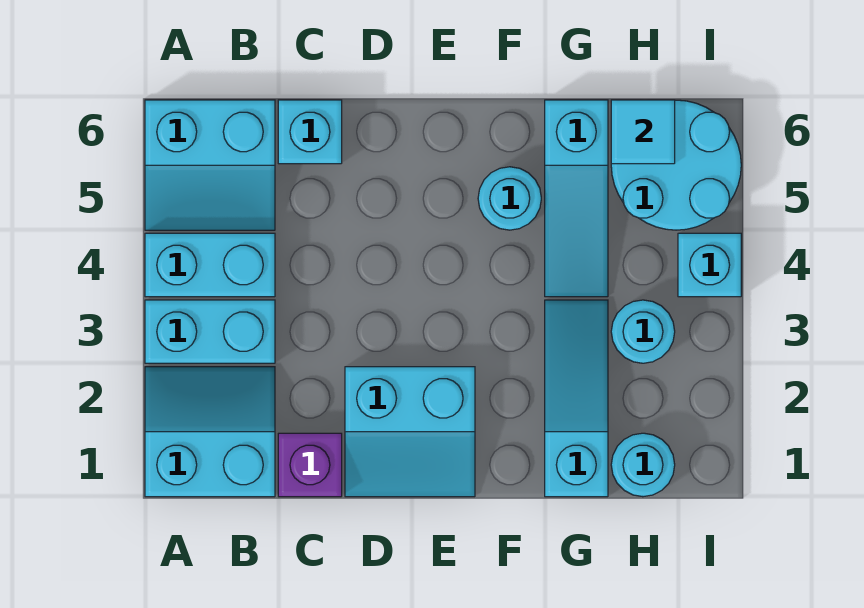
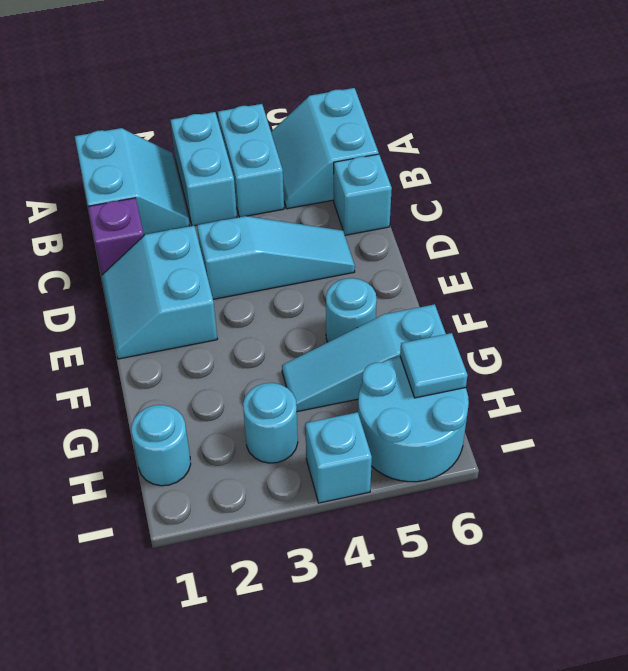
cyan slope G1:G3 level 1 top 1 -> cyan slope D3:D5 level 1 top 3

